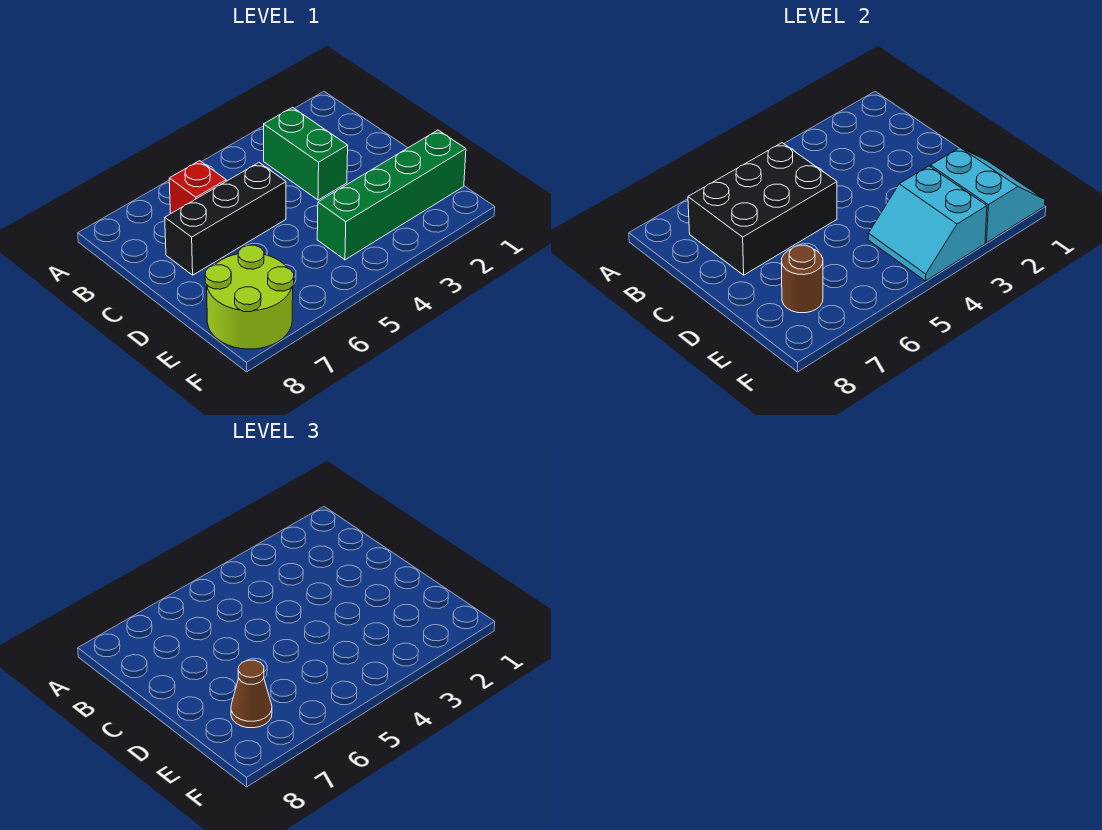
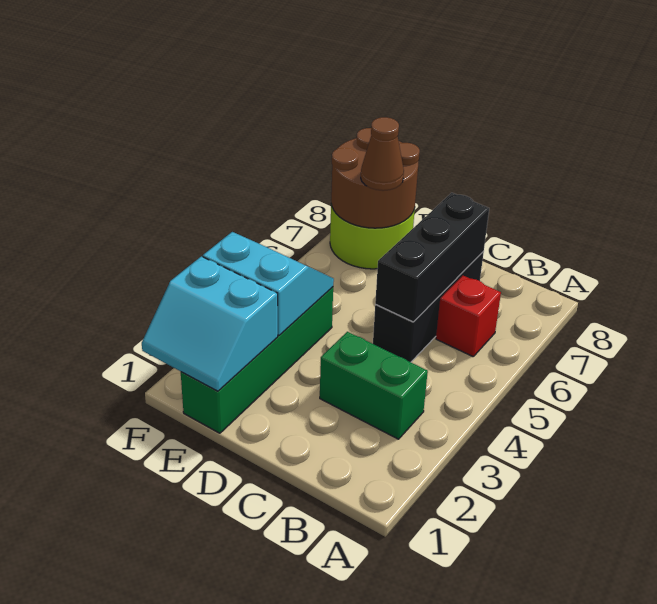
black brick B5:C7 level 2 -> black brick C5:C7 level 2
brown round brick E7 level 2 -> brown round brick E7:F8 level 2

